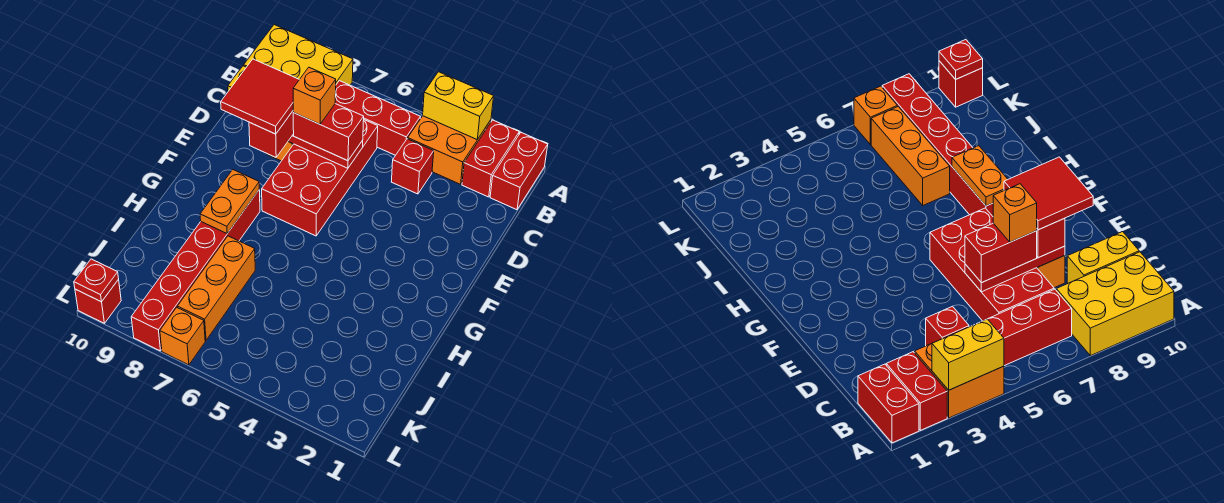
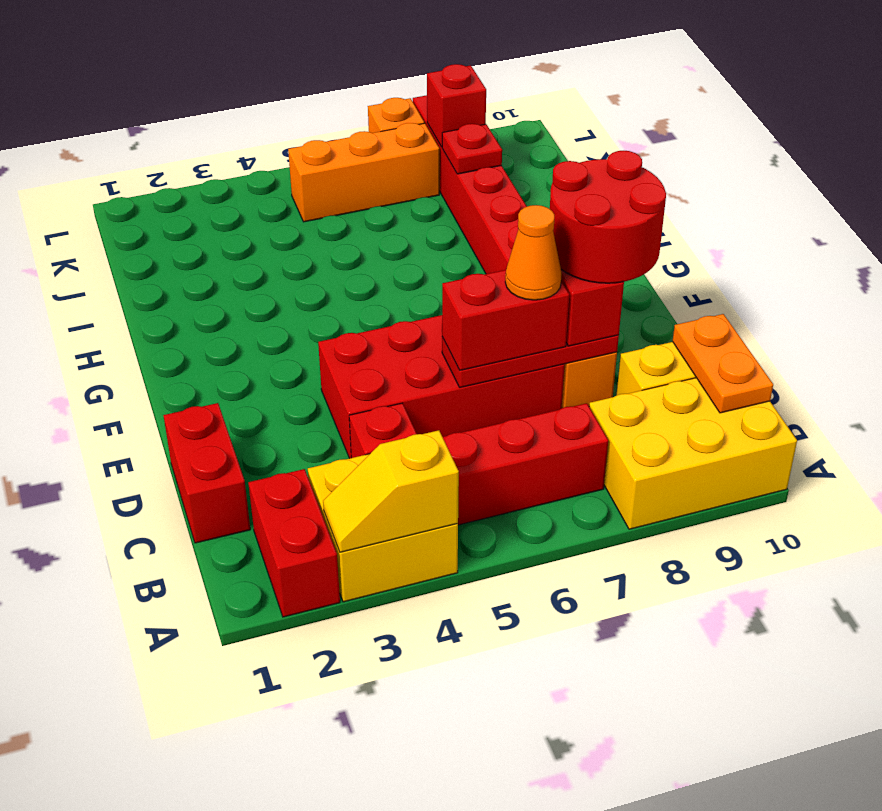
red brick A1:B1 level 1 -> red brick C1:D1 level 1
orange brick A3:B4 level 1 -> yellow brick A3:B4 level 1
yellow brick A3:A4 level 2 -> yellow slope A3:A4 level 2 top 4
red brick C6:F7 level 1 -> red brick D4:E7 level 1
orange brick D7 level 4 -> orange cone D7 level 4
red tile D8:E9 level 4 -> red round brick D8:E9 level 4
orange plate G8:H8 level 2 -> orange plate B10:C10 level 2
orange brick I7:K7 level 1 -> orange brick K5:K7 level 1
red brick L10 level 1 -> red brick K8 level 2
red plate L10 level 2 -> red plate J8 level 2

